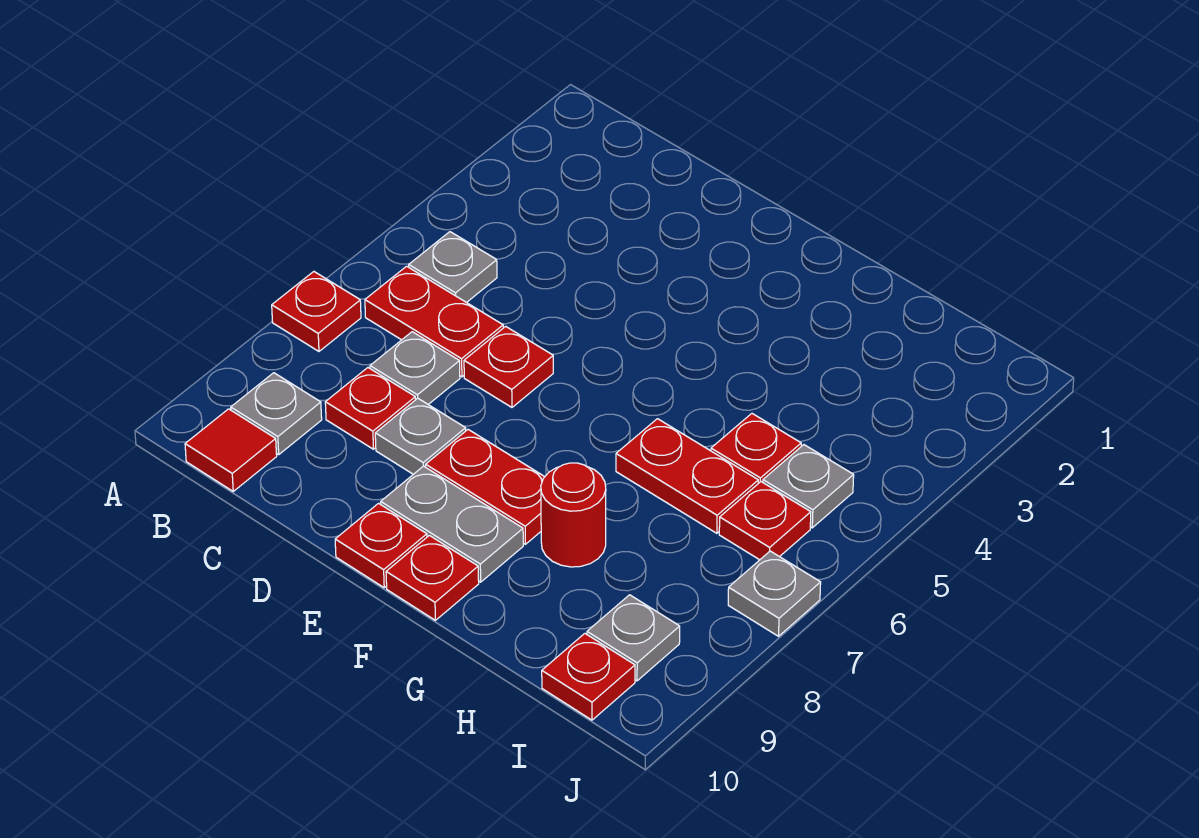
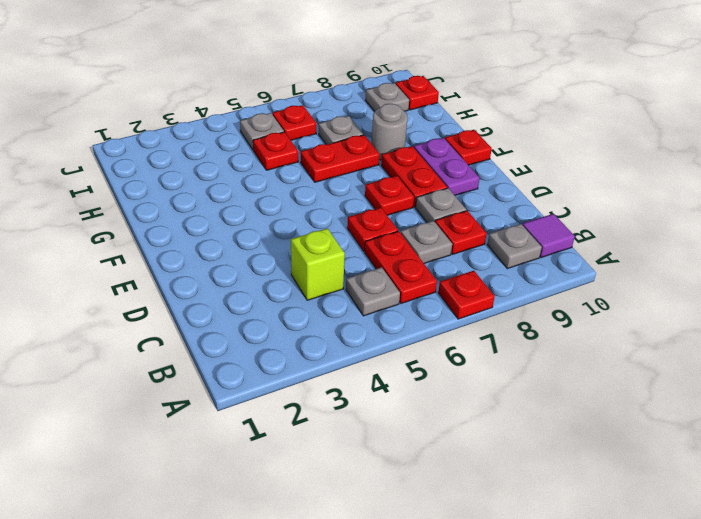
red tile B10 level 1 -> purple tile B10 level 1
none -> lime brick C4 level 1
grey plate E9:F9 level 1 -> purple plate E9:F9 level 1
red plate E10 level 1 -> red plate E7 level 1
red plate G6:H6 level 1 -> red plate G6:G7 level 1
red round brick G8 level 1 -> grey round brick G8 level 1
grey plate J7 level 1 -> grey plate H7 level 1

